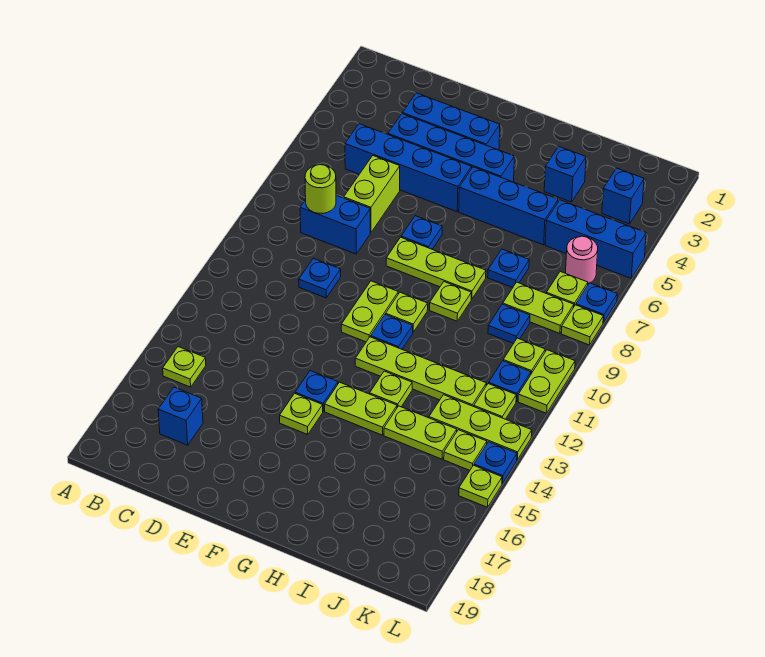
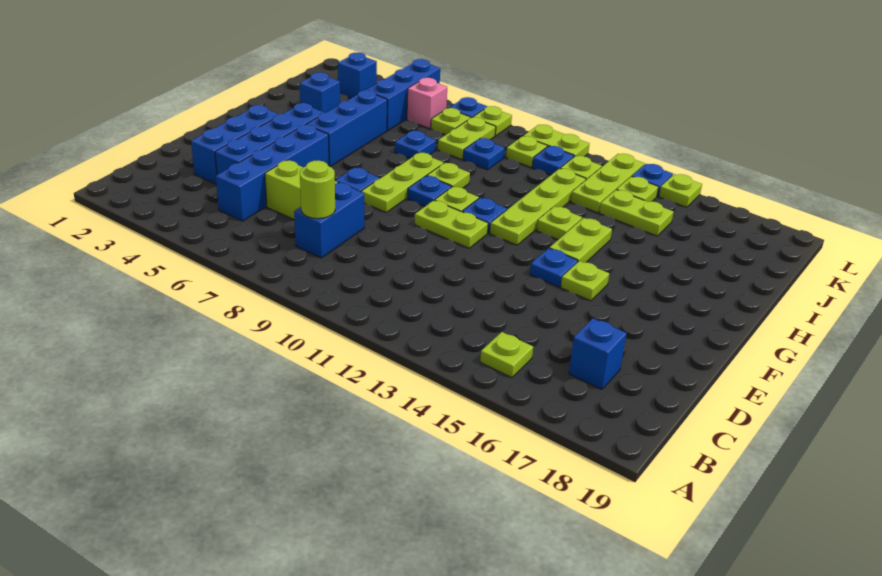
blue plate D10 level 1 -> blue plate G9 level 1
lime plate I14:J14 level 1 -> lime plate J14:J15 level 1
pink round brick K6 level 1 -> pink brick K6 level 1

